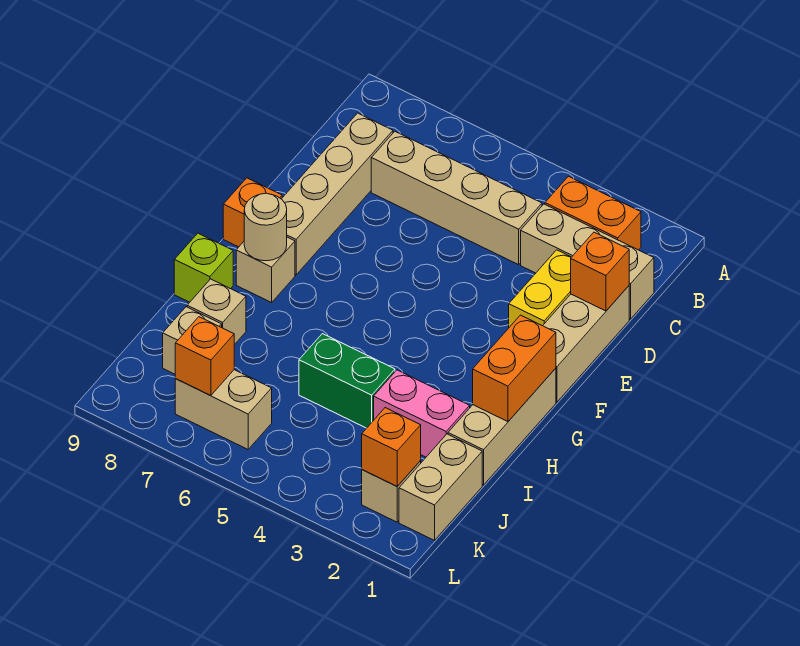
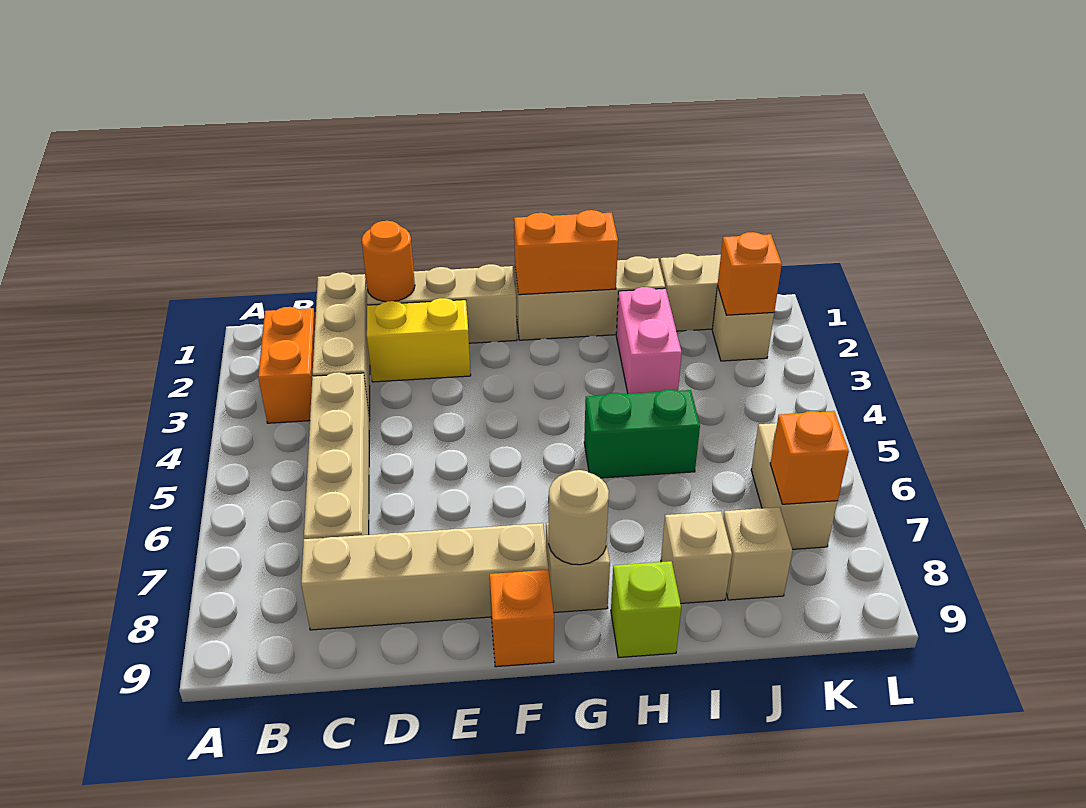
orange brick D1 level 2 -> orange round brick D1 level 2
green brick I4:I5 level 1 -> green brick H5:I5 level 1

